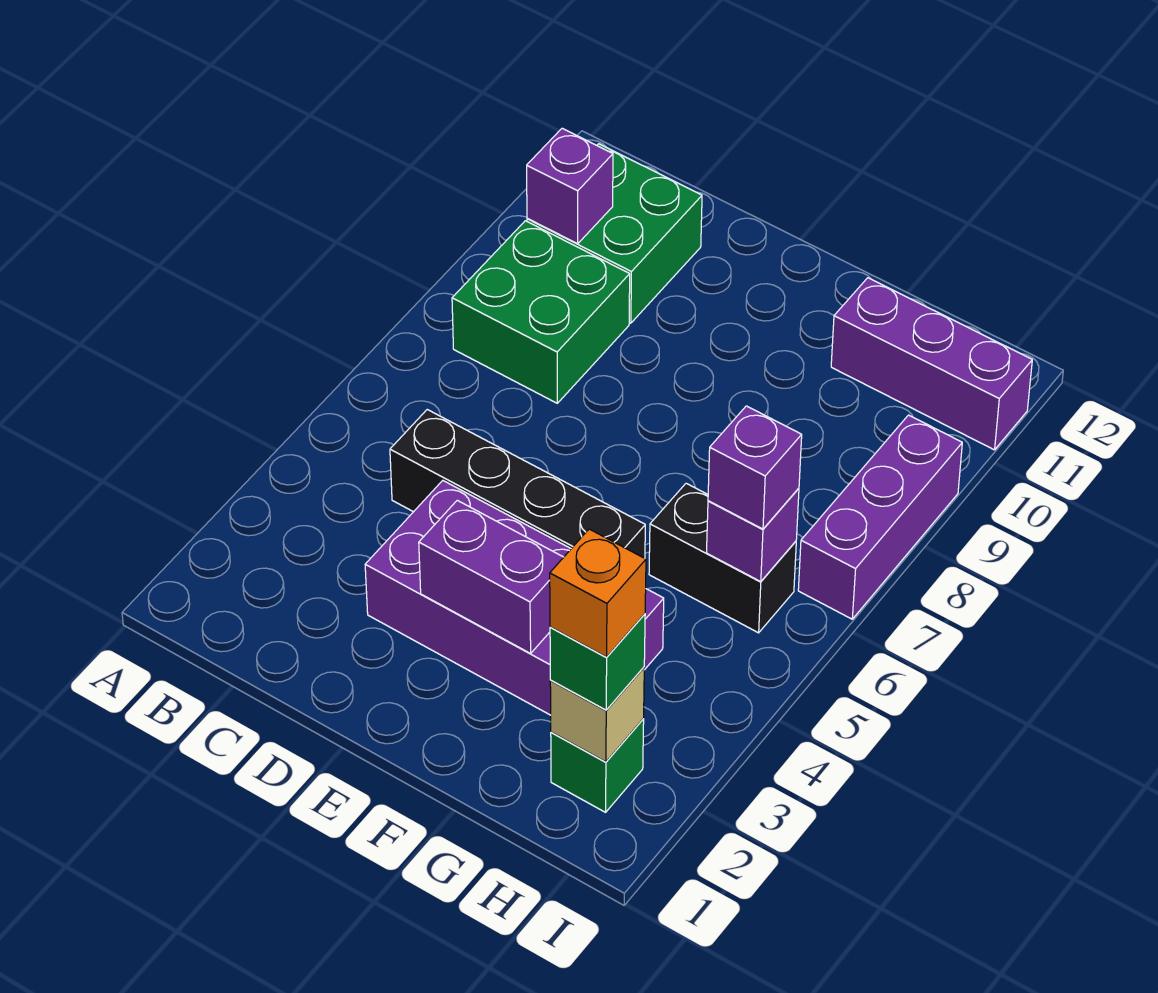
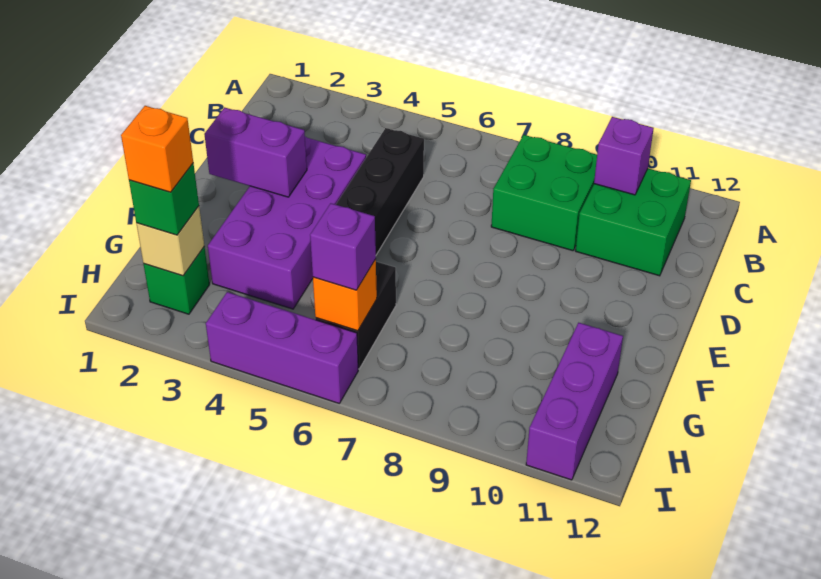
purple brick E3:F3 level 2 -> purple brick E2:E3 level 2
purple brick H6 level 2 -> orange brick H6 level 2
purple brick I7:I9 level 1 -> purple brick I4:I6 level 1

